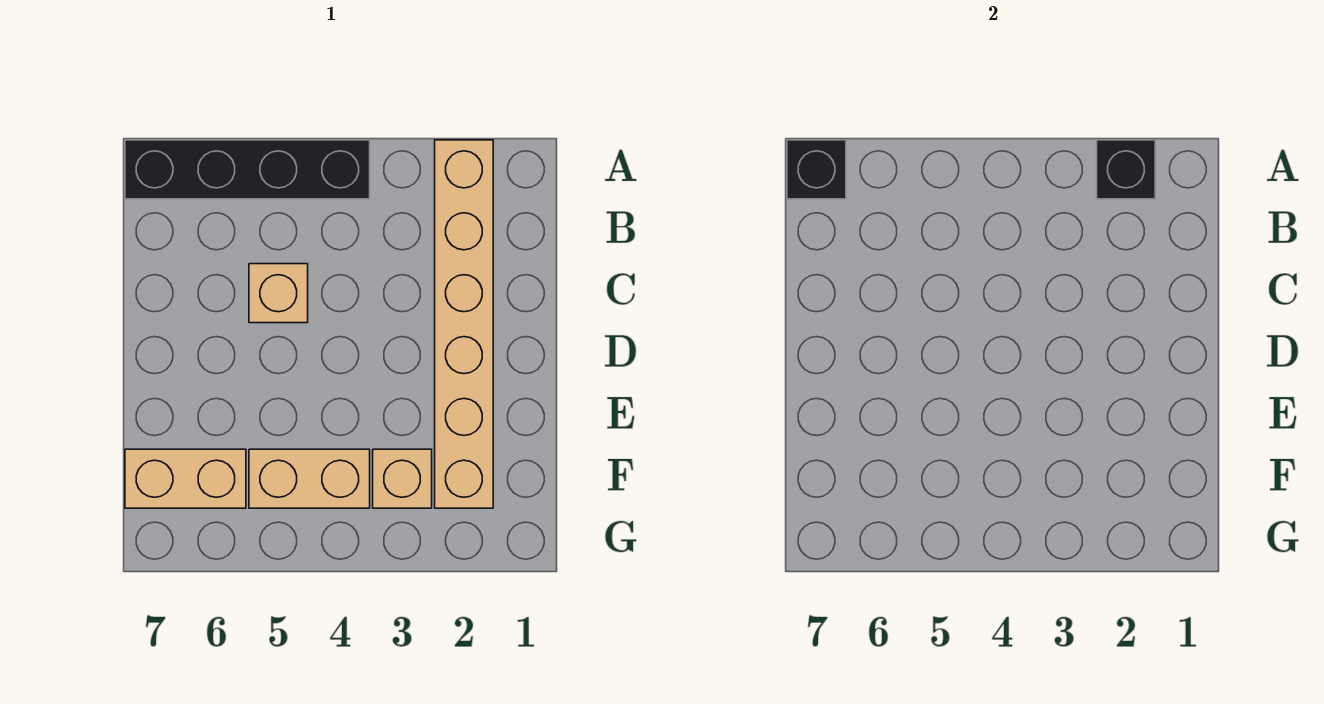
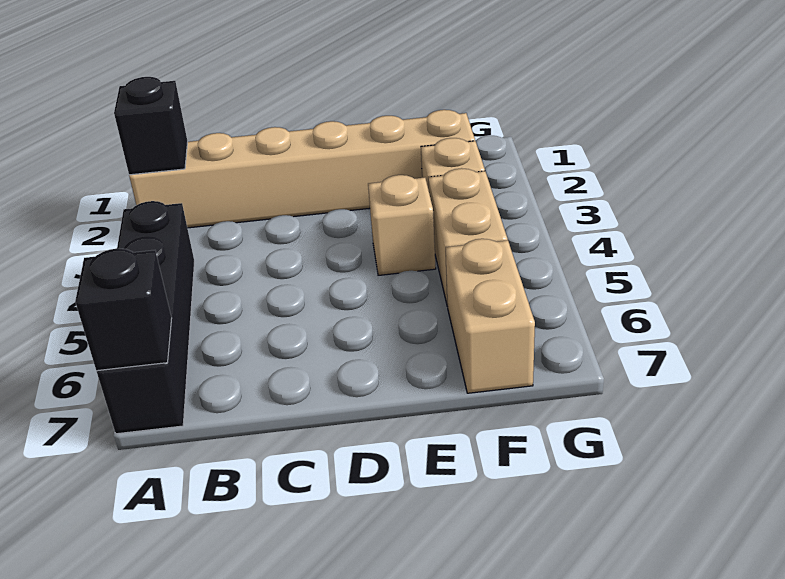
tan brick C5 level 1 -> tan brick E4 level 1

